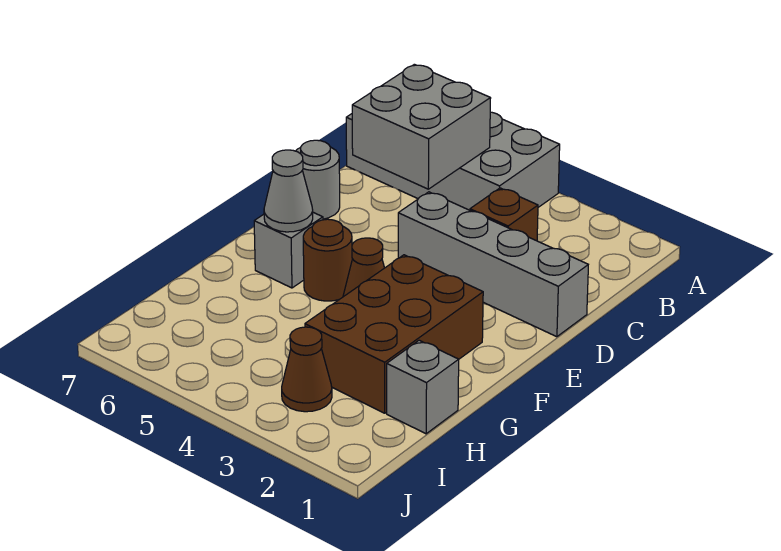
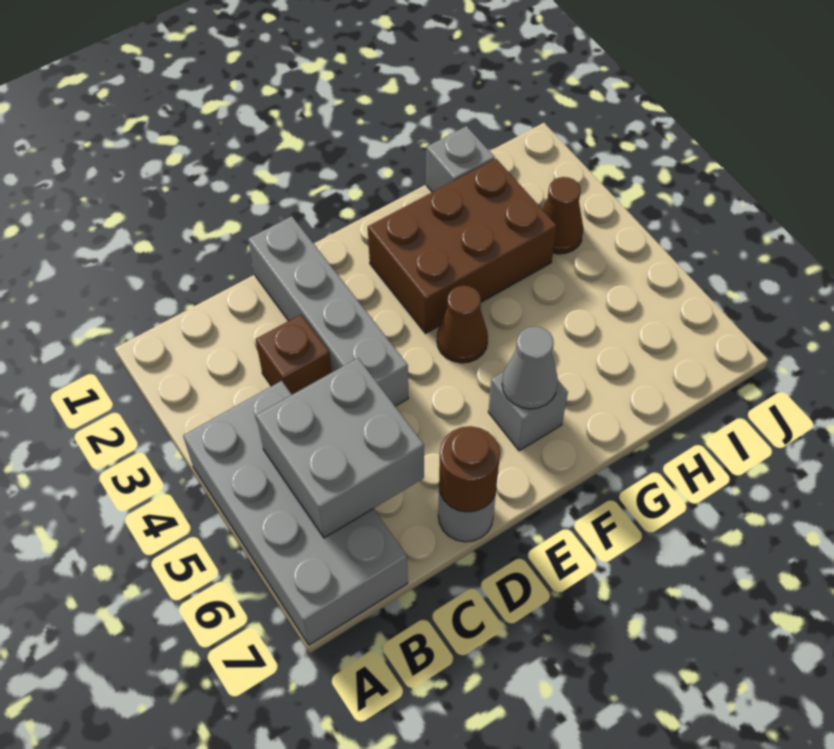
brown round brick F5 level 1 -> brown round brick D7 level 2

